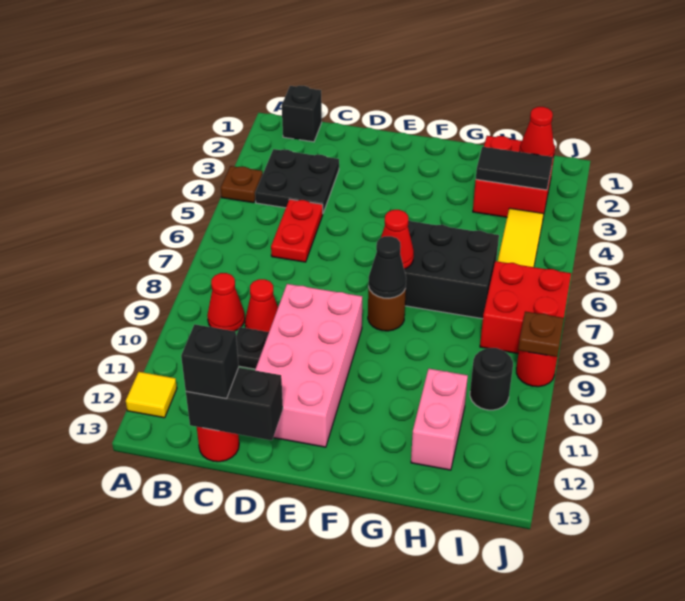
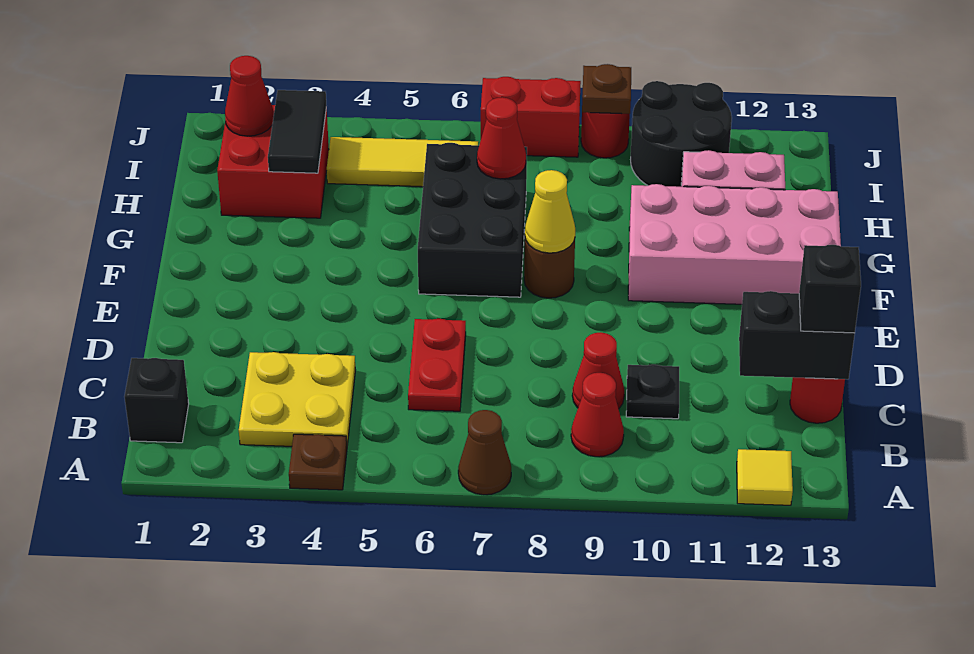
none -> brown cone A7 level 1
black plate B3:C4 level 1 -> yellow plate B3:C4 level 1
red plate C5:C6 level 1 -> red plate C6:D6 level 1
black brick C13:D13 level 2 -> black brick C12:C13 level 2
pink brick D9:E12 level 1 -> pink brick F10:G13 level 1
red cone F7 level 2 -> red cone H7 level 2
black cone F8 level 2 -> yellow cone F8 level 2
red brick I7:J8 level 1 -> red brick J7:J8 level 1
black round brick I10 level 1 -> black round brick I10:J11 level 1

